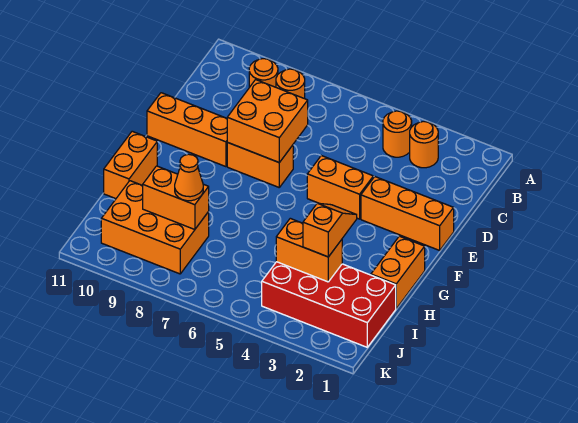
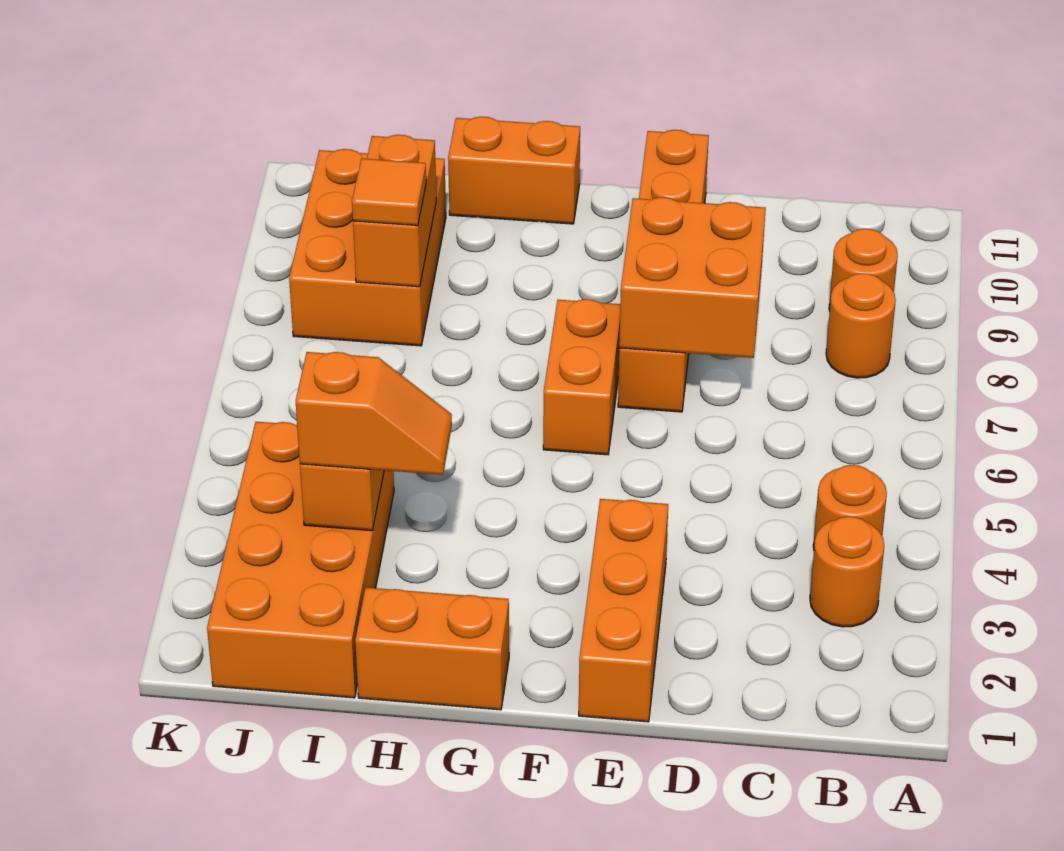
orange brick E4:E5 level 1 -> orange brick F6:F7 level 1
red brick I1:J4 level 1 -> orange brick I1:J4 level 1
orange cone I8 level 3 -> orange tile I8 level 3

